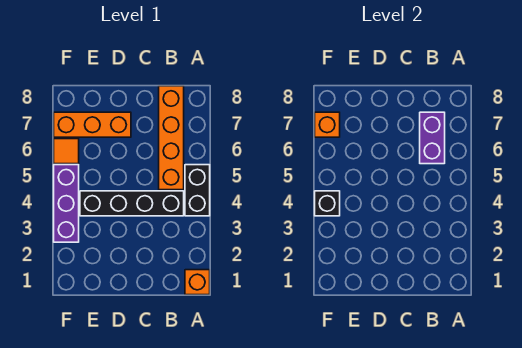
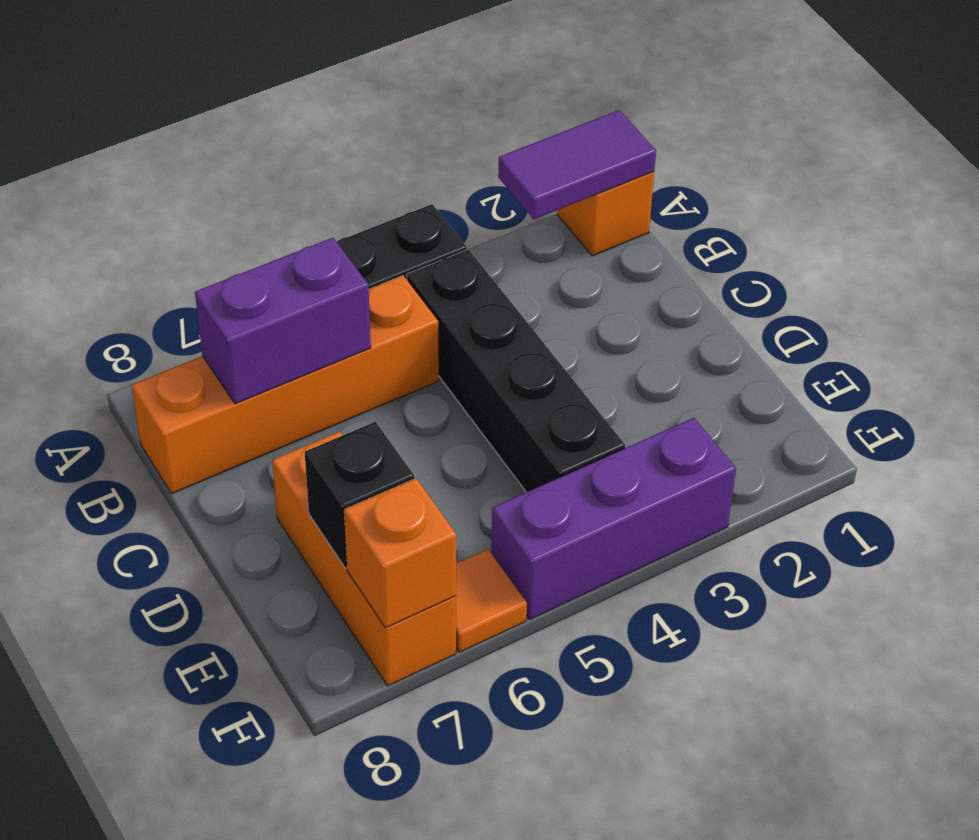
none -> purple tile A1:A2 level 2
black brick F4 level 2 -> black brick E7 level 2

